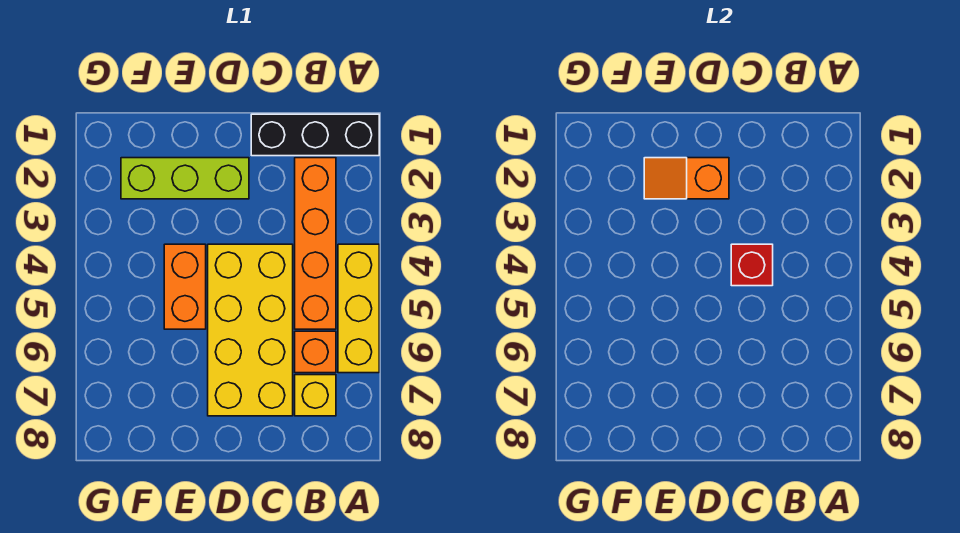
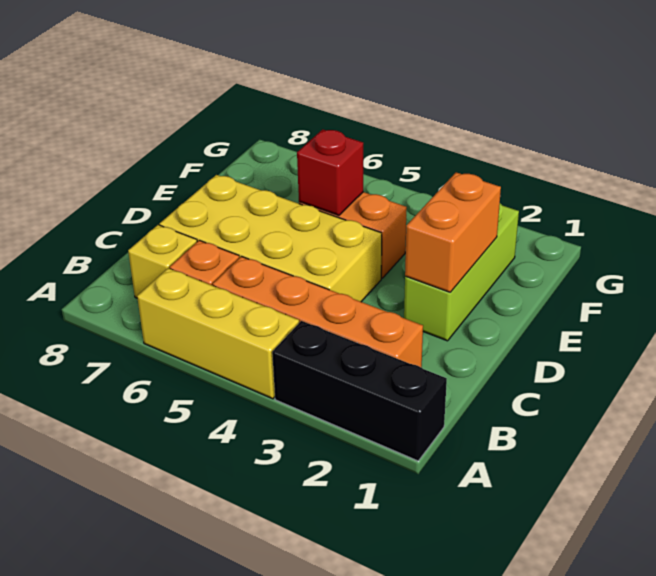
black brick A1:C1 level 1 -> black brick A1:A3 level 1
red brick C4 level 2 -> red brick E5 level 2
orange slope D2:E2 level 2 top D -> orange brick D2:E2 level 2

